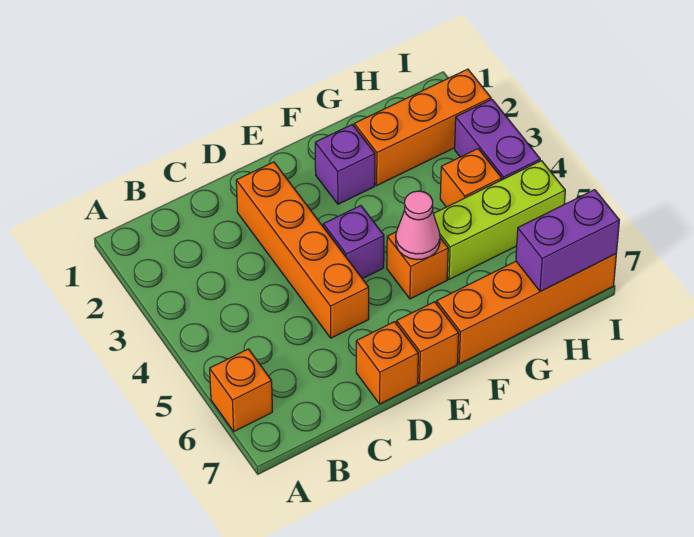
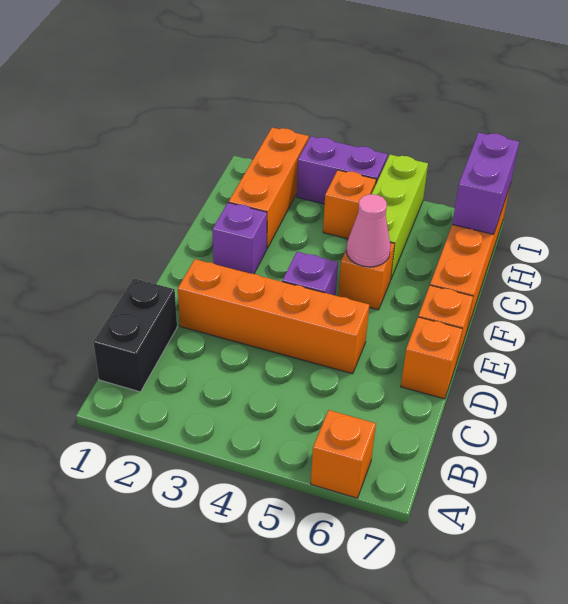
none -> black brick B1:C1 level 1

